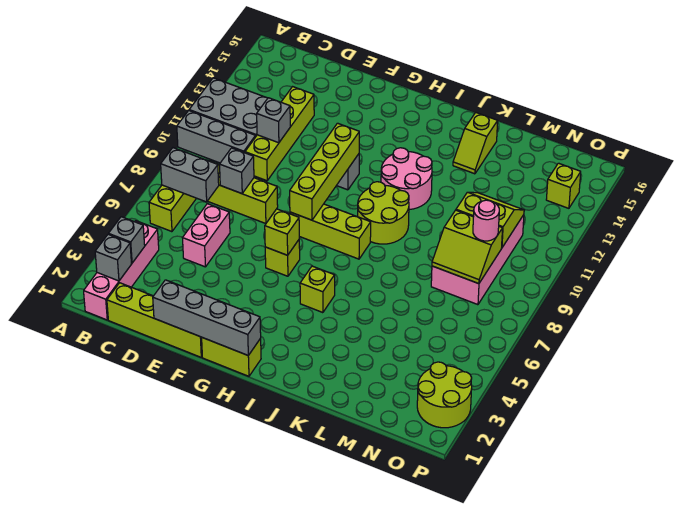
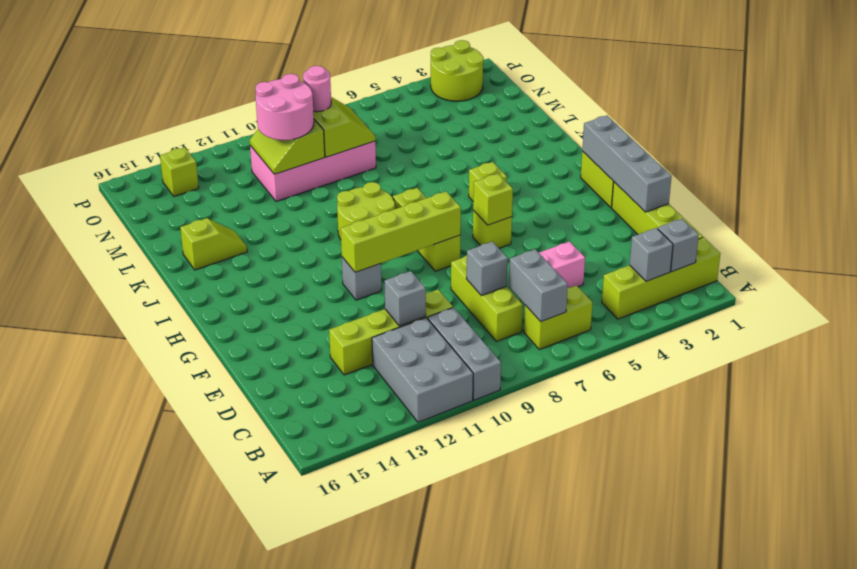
pink brick B1:B4 level 1 -> lime brick B1:B4 level 1
pink round brick I11:J12 level 1 -> pink round brick M10:N11 level 3

